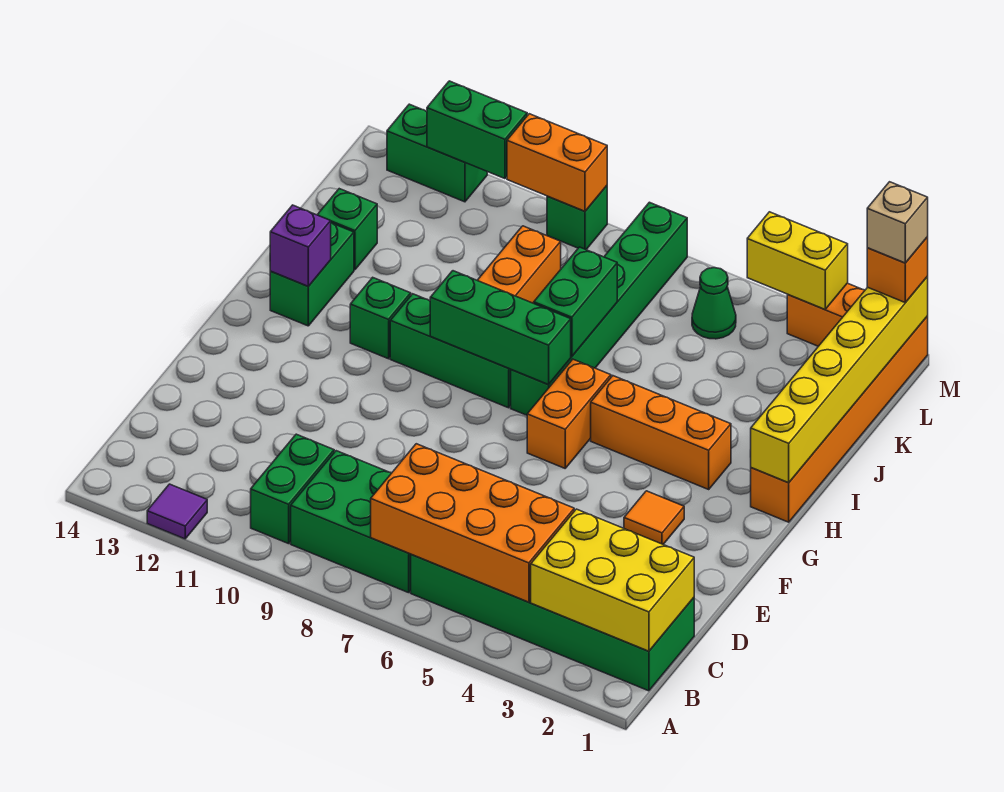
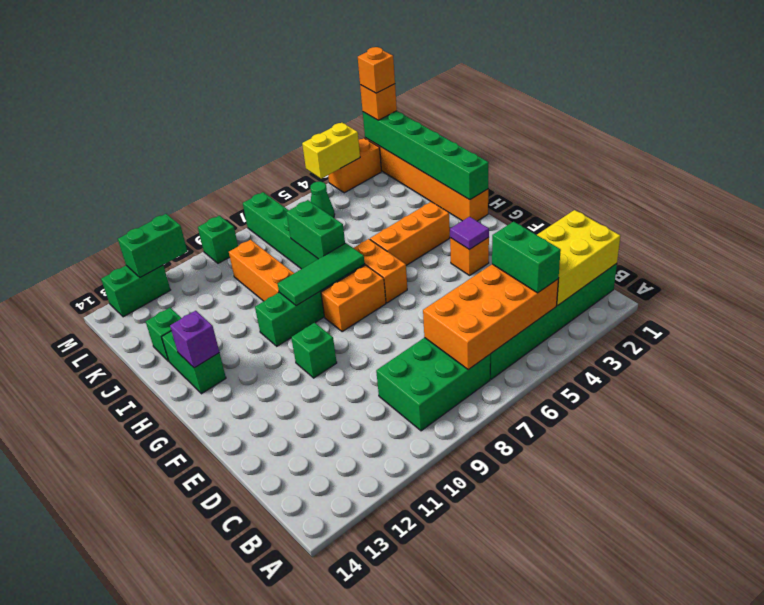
purple tile A12 level 1 -> purple tile F3 level 2
green brick B10:C10 level 1 -> green brick B4:C4 level 3
orange tile F3 level 1 -> orange brick F3 level 1
yellow brick H1:M1 level 2 -> green brick H1:M1 level 2
green brick H7:H9 level 2 -> green tile H7:H9 level 2
green brick H11 level 1 -> green brick F10 level 1
tan brick M1 level 4 -> orange brick M1 level 4
orange brick M9:M10 level 2 -> orange brick G7:G8 level 1

